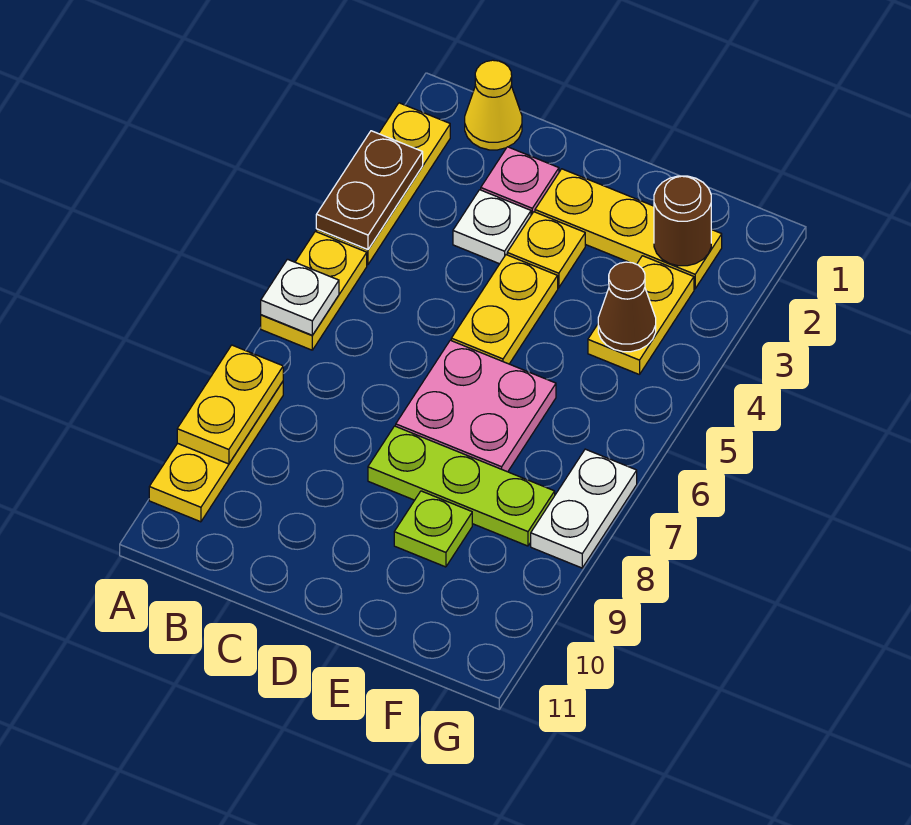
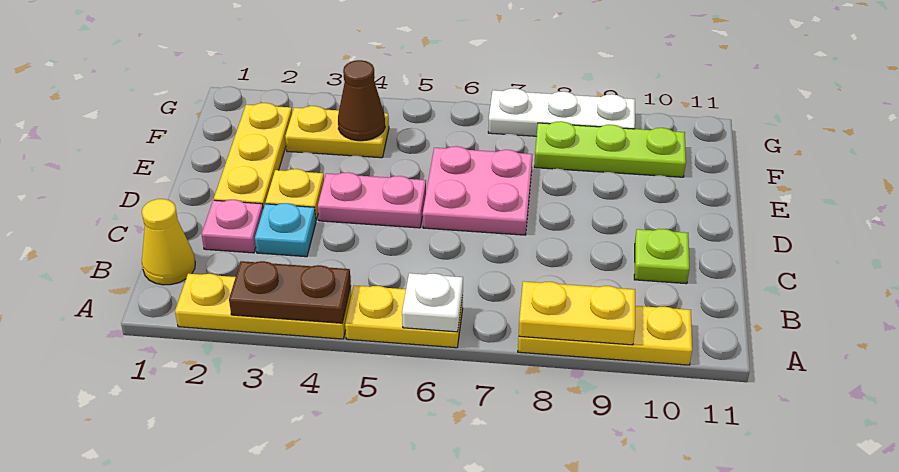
white plate C3 level 1 -> cyan plate C3 level 1
yellow plate D4:D5 level 1 -> pink plate D4:D5 level 1
lime plate D8:F8 level 1 -> lime plate F8:F10 level 1
lime plate E9 level 1 -> lime plate C10 level 1
brown round brick F2 level 2 -> none
white plate G7:G8 level 1 -> white plate G7:G9 level 1

